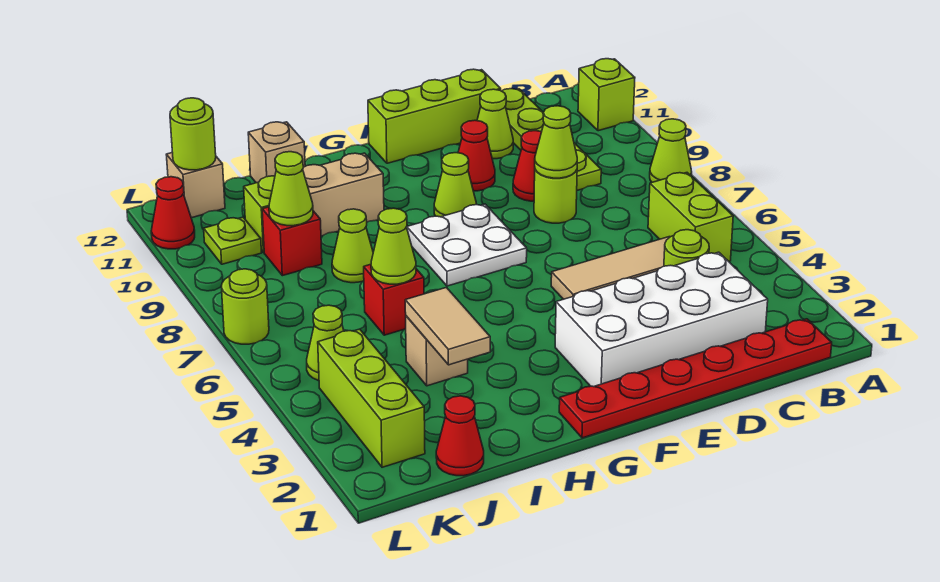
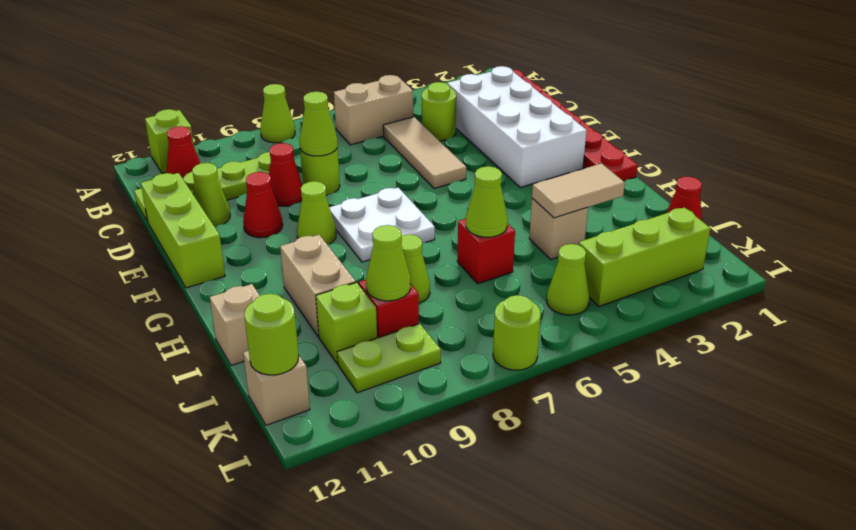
lime brick B5:B6 level 1 -> tan brick B5:B6 level 1
lime plate K10 level 1 -> lime plate K9:K10 level 1
red cone L11 level 1 -> red cone B11 level 1

